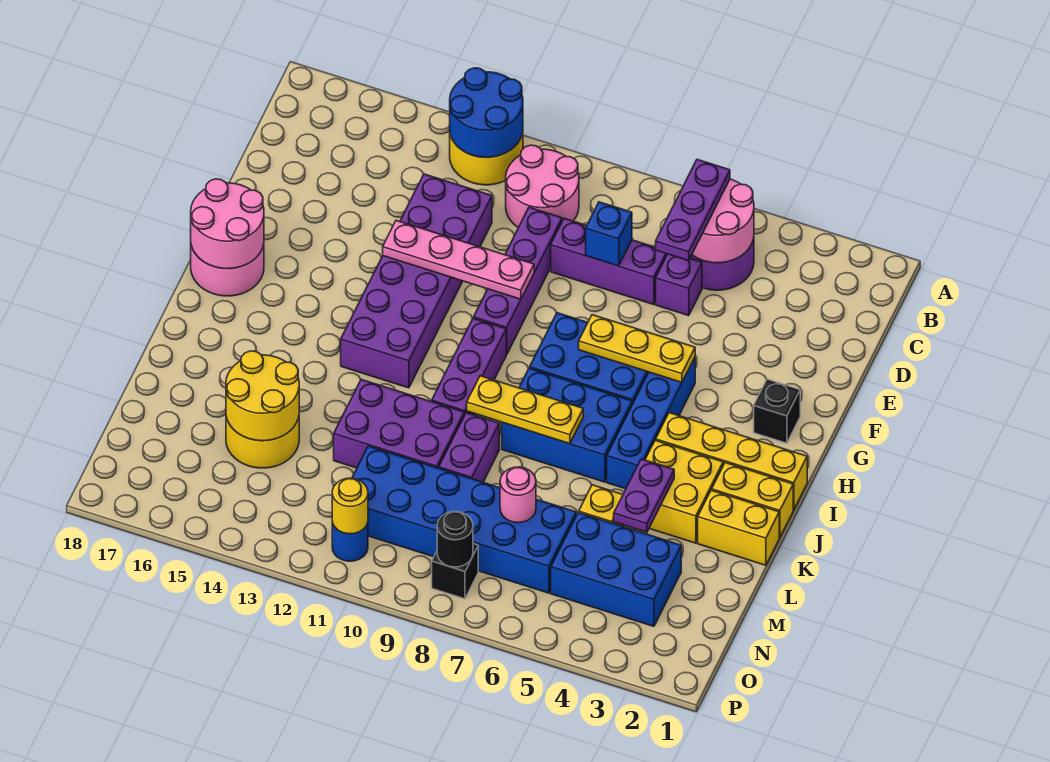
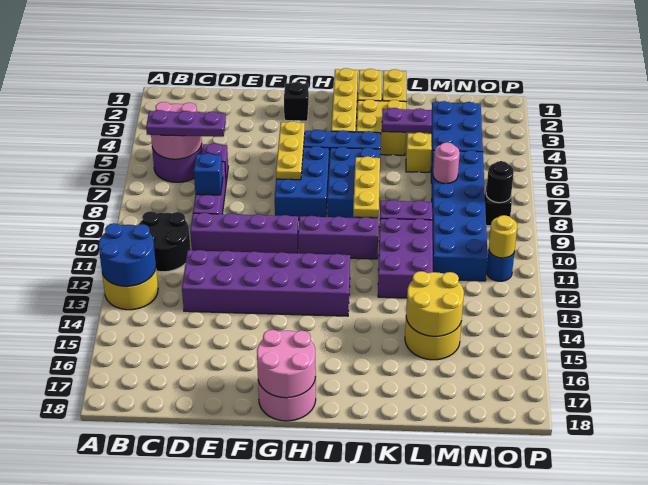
pink round brick B10:C11 level 1 -> black round brick B10:C11 level 1
pink plate F10:F13 level 2 -> none

